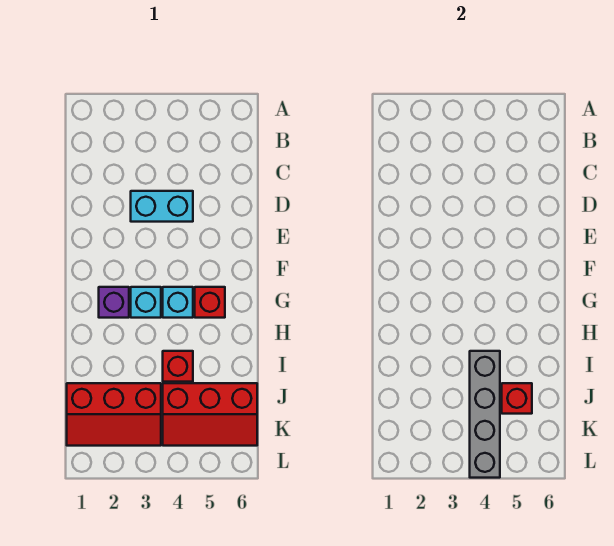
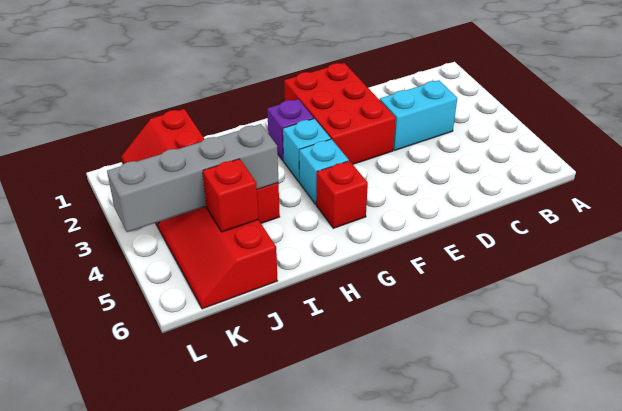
cyan brick D3:D4 level 1 -> cyan brick C3:D3 level 1
none -> red brick E1:F3 level 1

